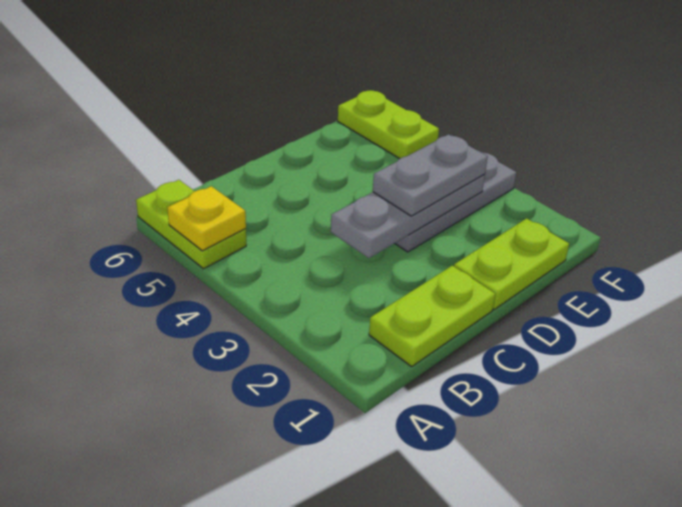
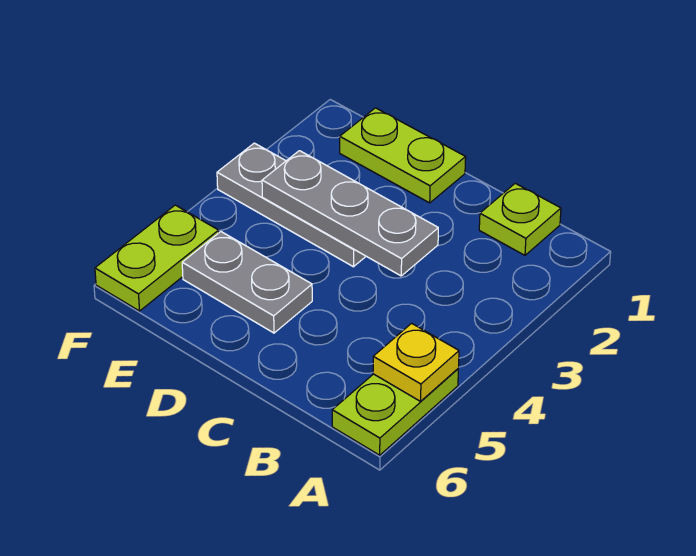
lime plate B1:C1 level 1 -> lime plate B1 level 1
grey plate D3:E3 level 3 -> grey plate D5:E5 level 1

